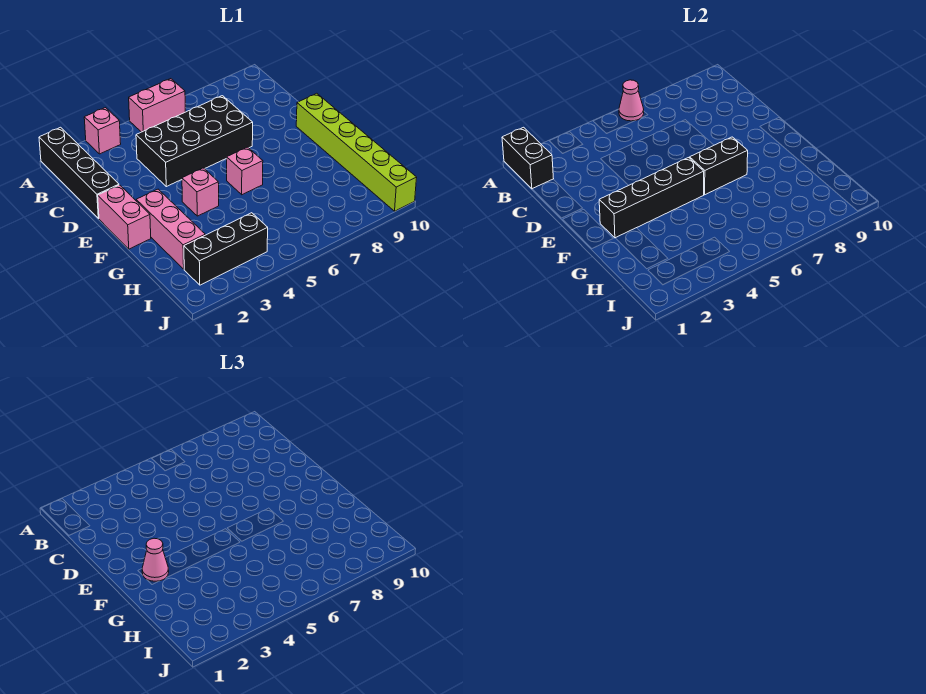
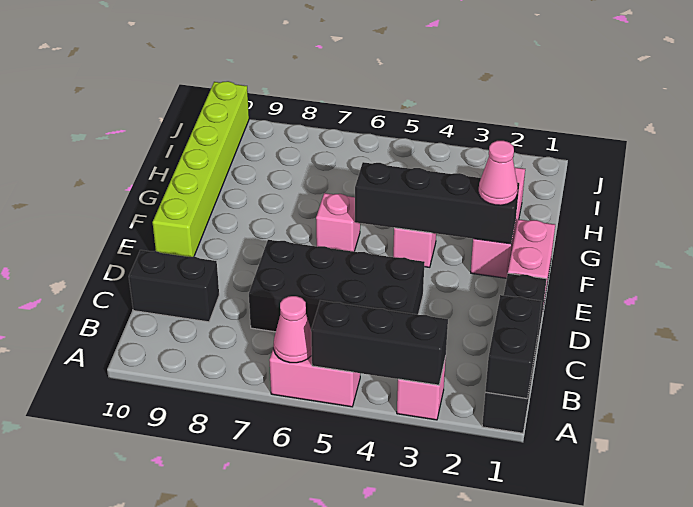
black brick F6:F7 level 2 -> black brick C9:C10 level 1
black brick I2:I4 level 1 -> black brick A3:A5 level 2

